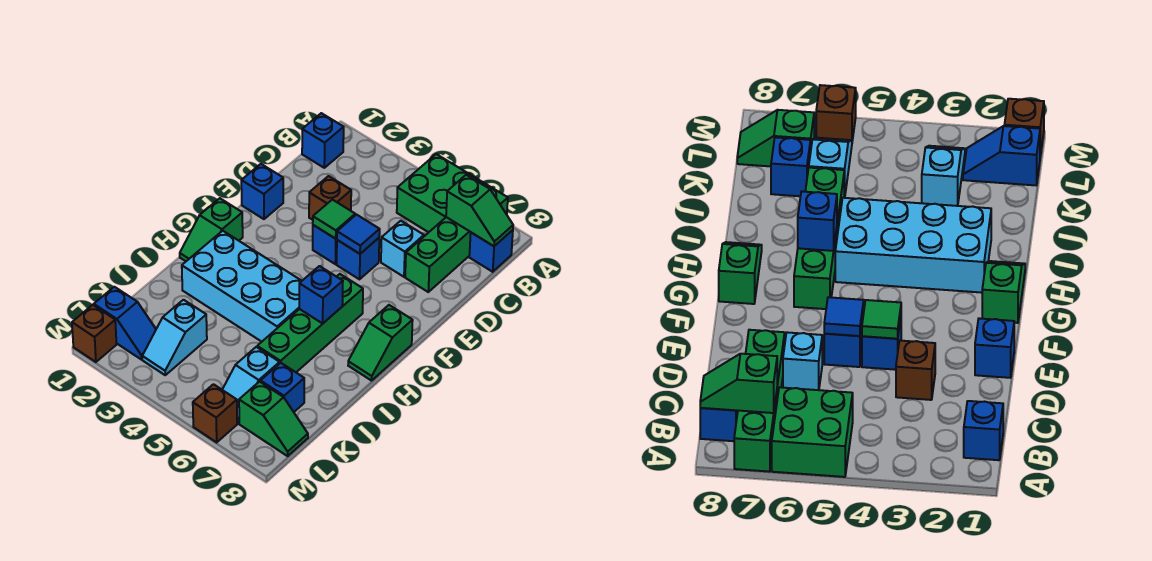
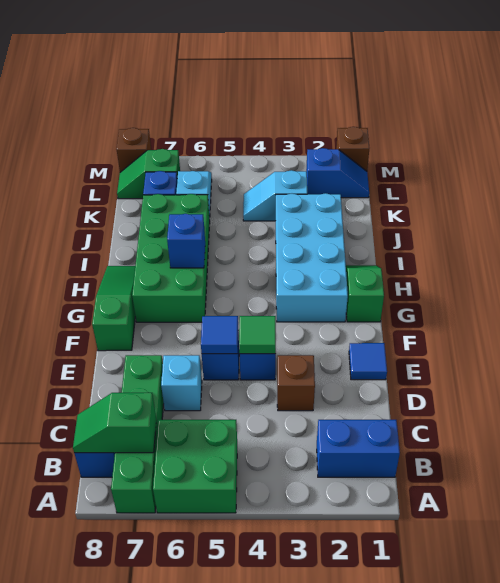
blue brick B1 level 1 -> blue brick B1:B2 level 1
blue brick E1 level 1 -> blue tile E1 level 1
green brick G6:J6 level 1 -> green brick G6:J7 level 1
green slope G8:H8 level 1 top G -> green slope F8:H8 level 1 top F
cyan brick H2:I5 level 1 -> cyan brick G2:J3 level 1
cyan slope K3:L3 level 1 top K -> cyan slope K3:K4 level 1 top 3
blue slope L1:L2 level 1 top 1 -> blue slope L1:L2 level 1 top 2
brown brick M6 level 1 -> brown brick M8 level 1

